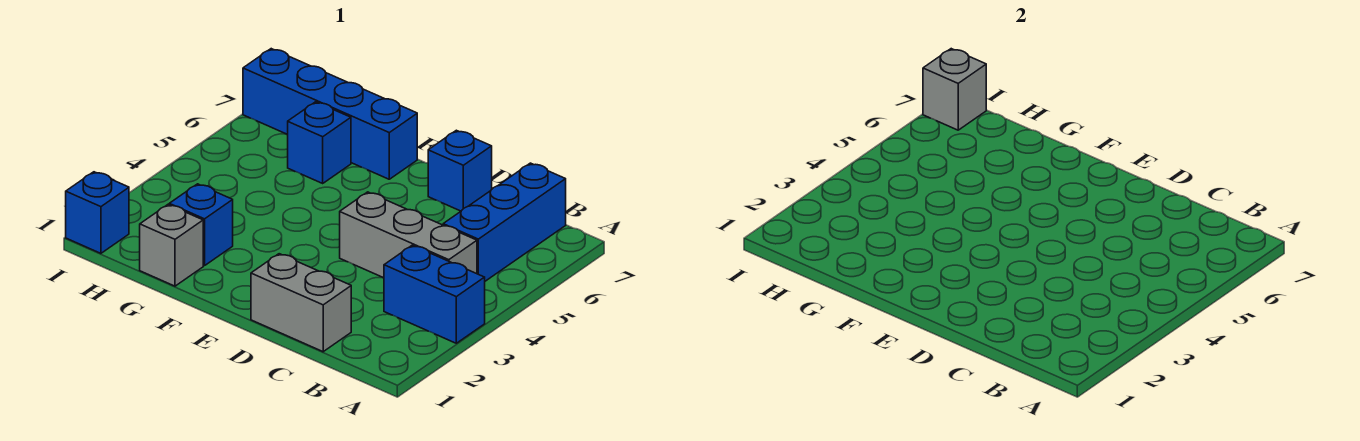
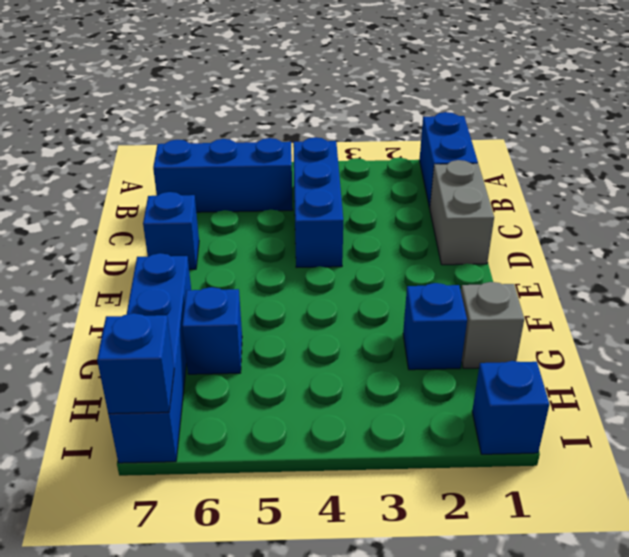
blue brick A3:B3 level 1 -> blue brick A1:B1 level 1
grey brick B4:D4 level 1 -> blue brick B4:D4 level 1
grey brick I7 level 2 -> blue brick I7 level 2

